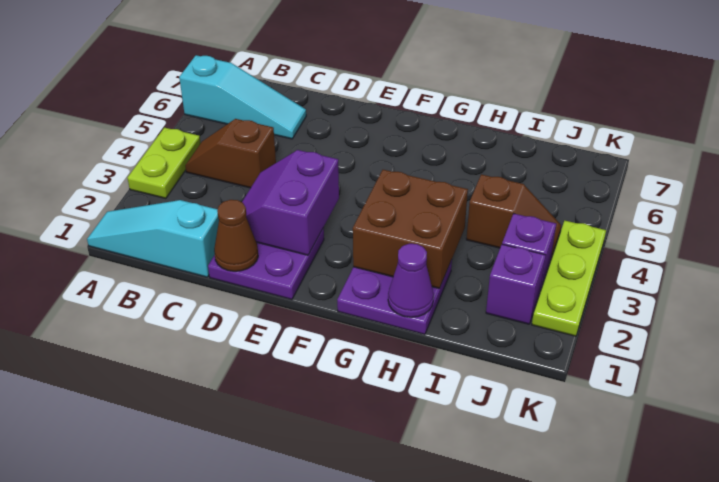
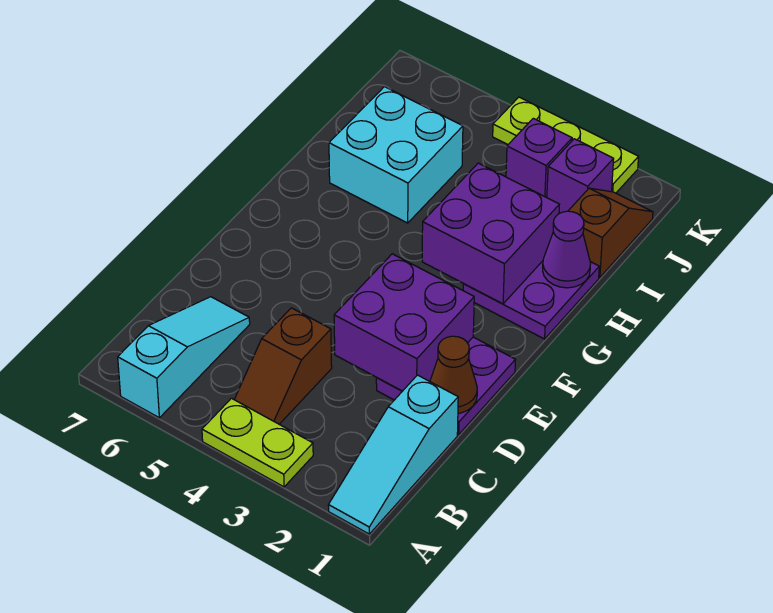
purple slope D2:E3 level 2 top E -> purple brick D2:E3 level 2
brown brick G2:H3 level 2 -> purple brick G2:H3 level 2
none -> cyan brick H5:I6 level 1
brown slope I4:J4 level 1 top I -> brown slope I1:J1 level 1 top I

